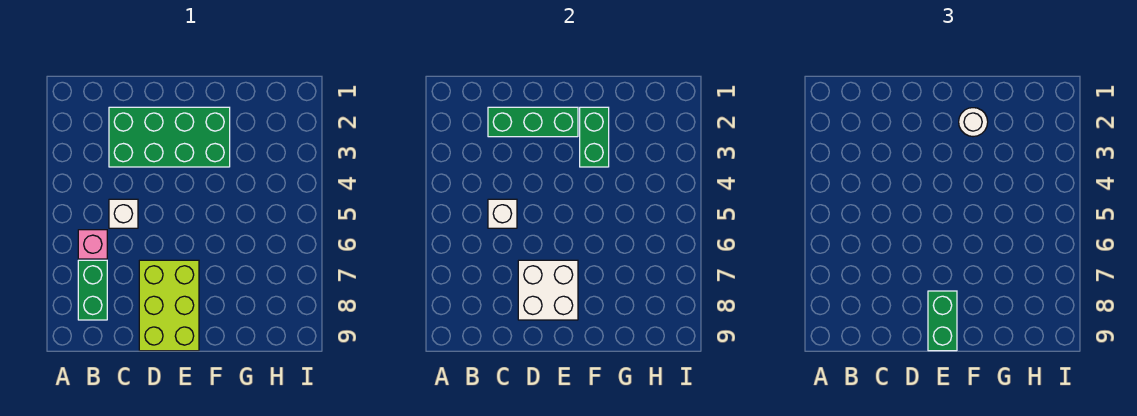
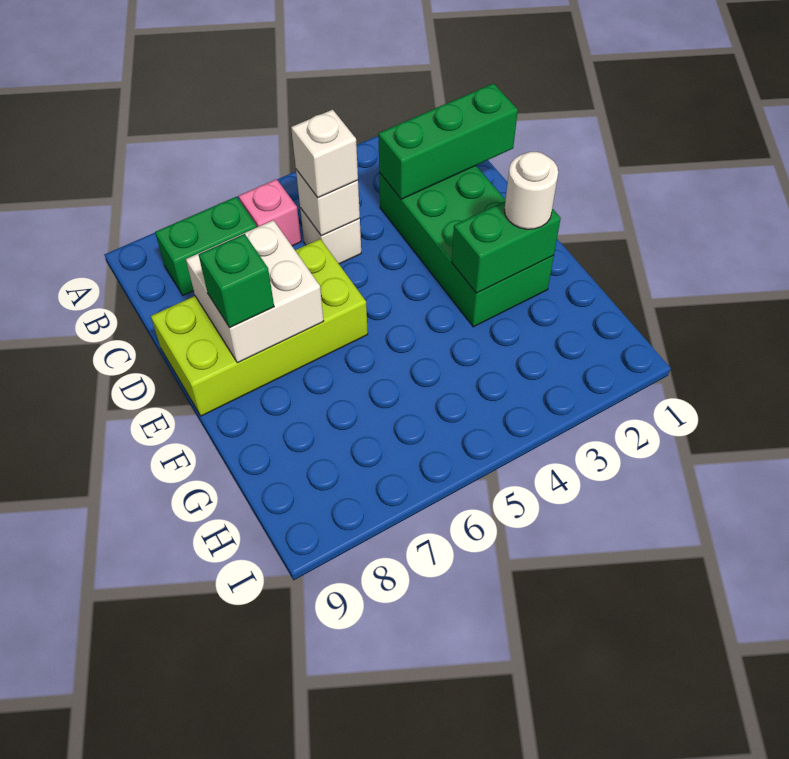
green brick C2:E2 level 2 -> green brick C1:C3 level 2
none -> white brick C5 level 3
lime brick D7:E9 level 1 -> lime brick D6:E9 level 1
green brick E8:E9 level 3 -> green brick E8 level 3

